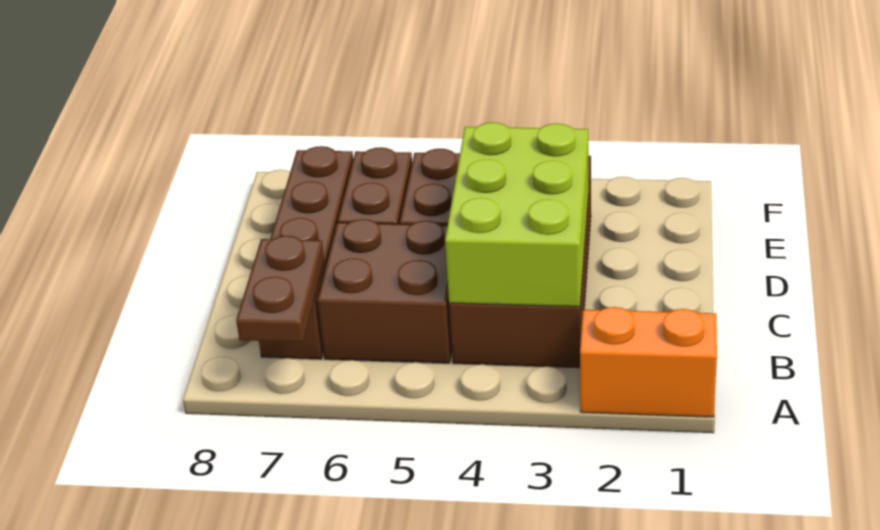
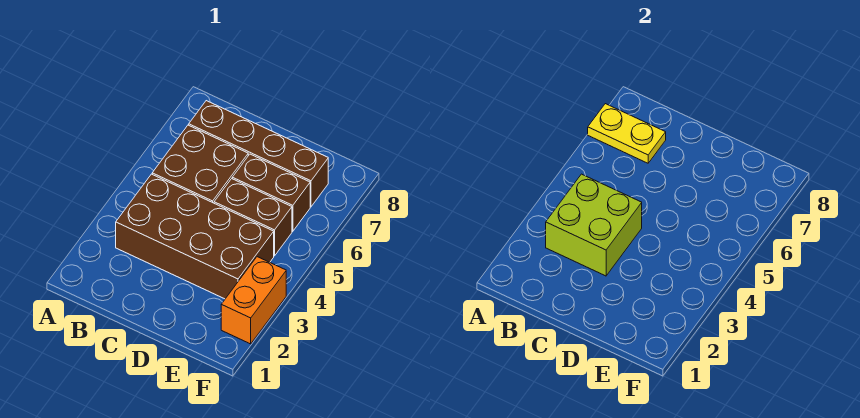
orange brick A1:A2 level 1 -> orange brick F2:F3 level 1
brown plate A7:B7 level 2 -> yellow plate A7:B7 level 2
lime brick B3:D4 level 2 -> lime brick B3:C4 level 2

